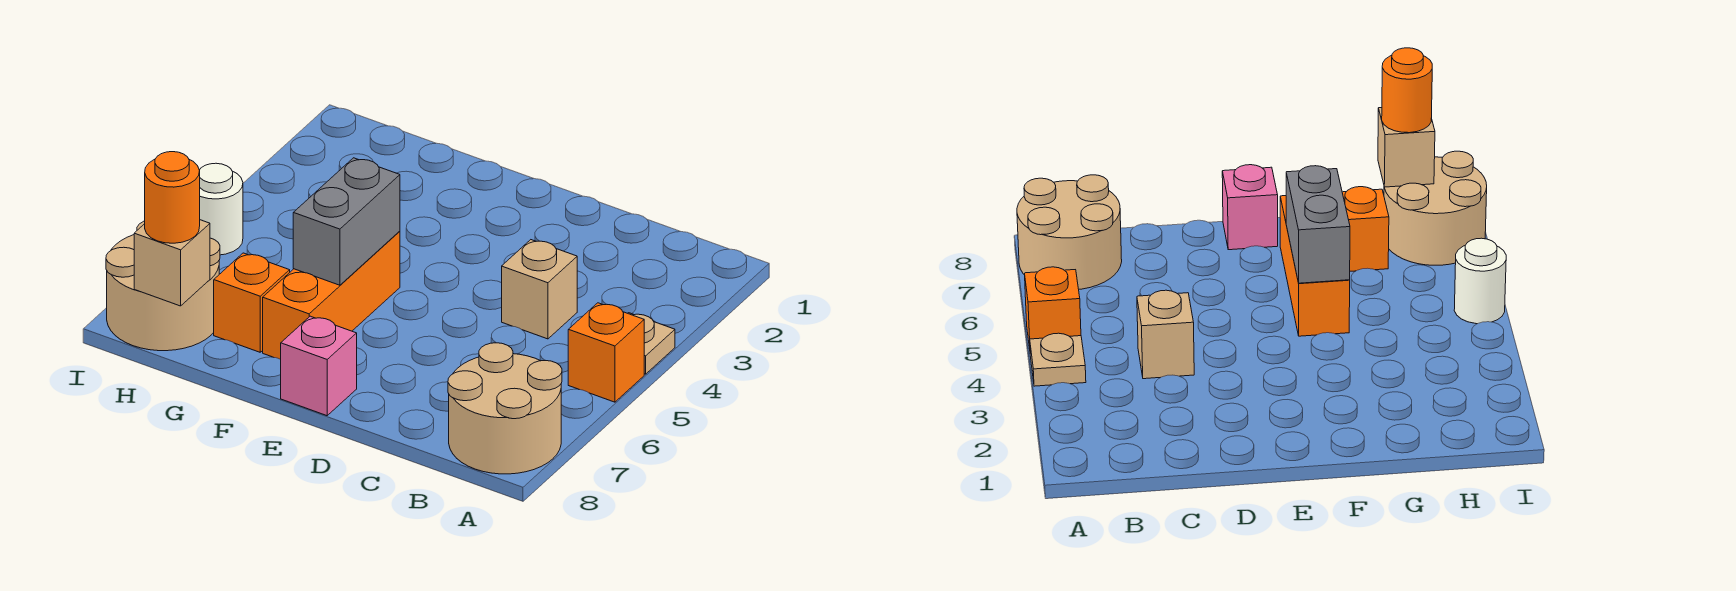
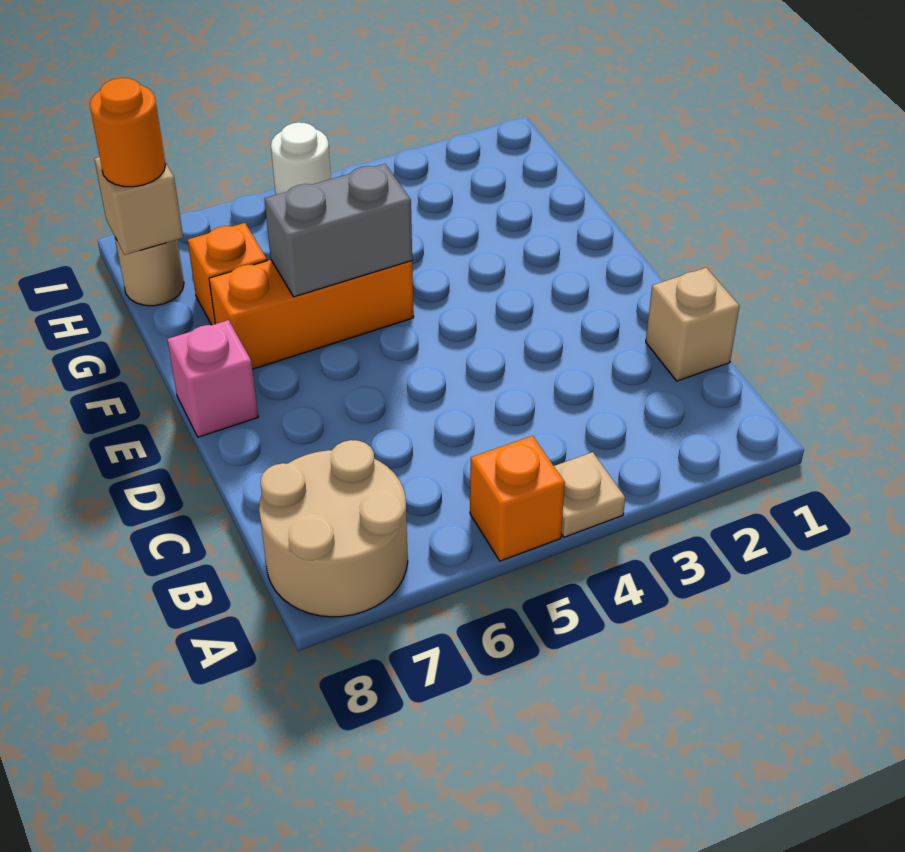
tan brick C4 level 1 -> tan brick C1 level 1
tan round brick H7:I8 level 1 -> tan round brick H8 level 1

